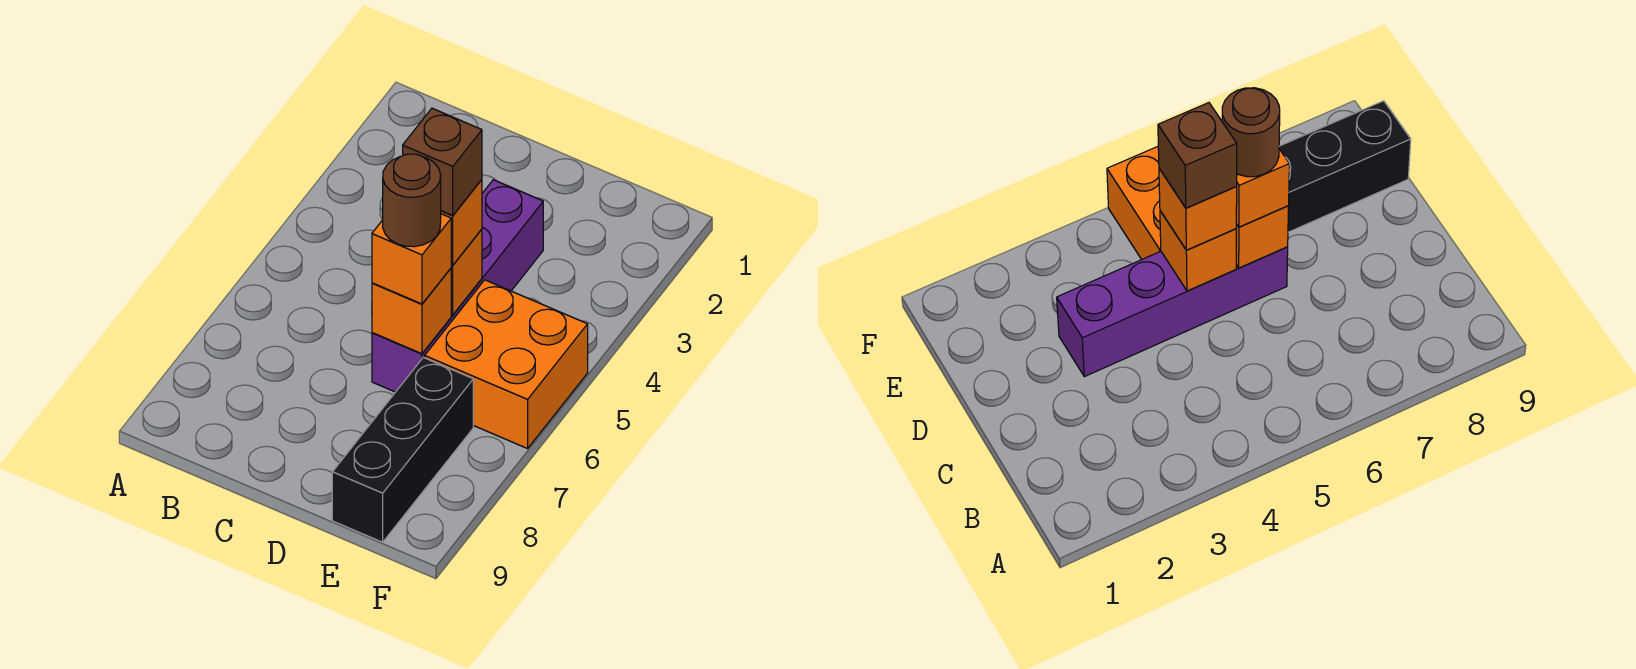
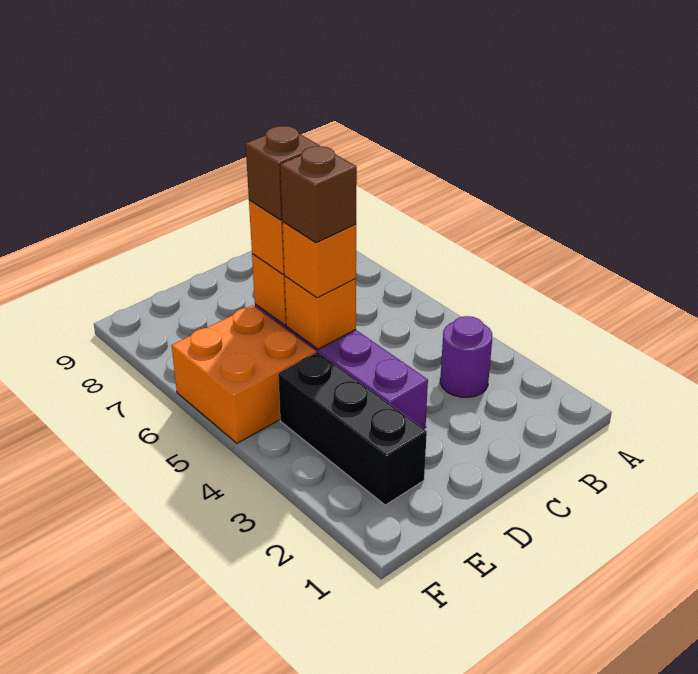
none -> purple round brick B3 level 1
brown round brick D6 level 4 -> brown brick D6 level 4
black brick E7:E9 level 1 -> black brick E2:E4 level 1

